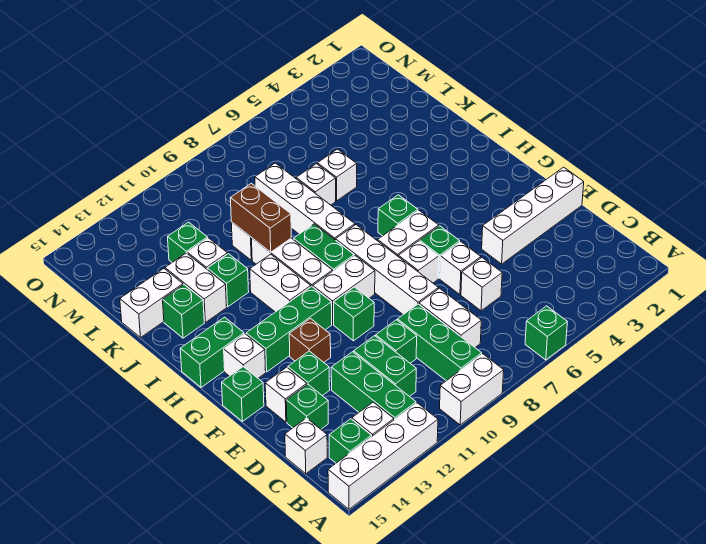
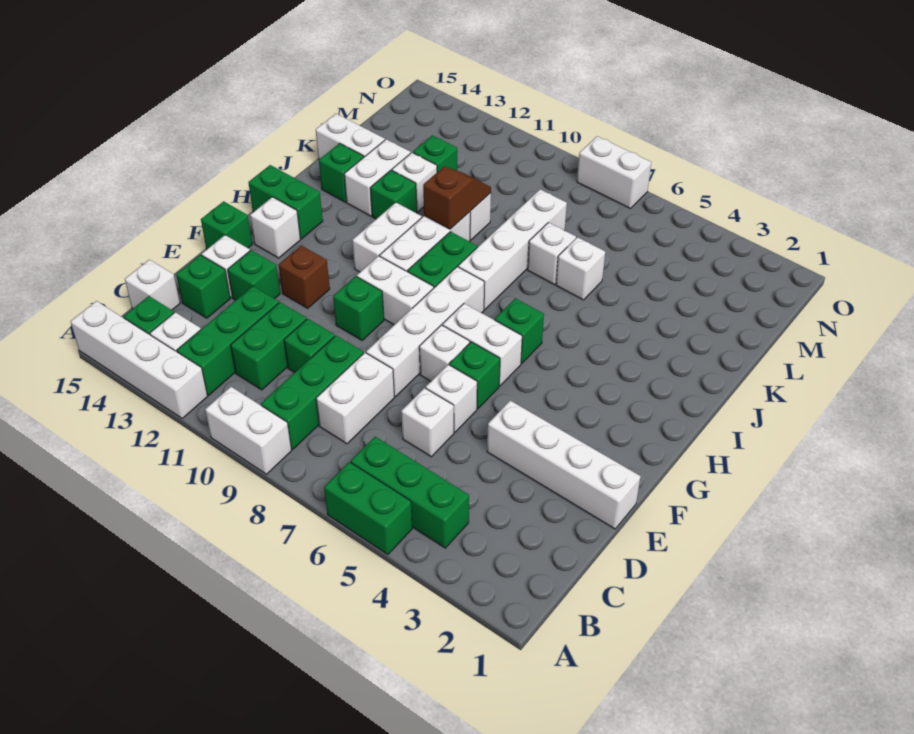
green brick A6 level 1 -> green brick A5:A6 level 1
green brick G11:G13 level 1 -> green brick B4:B6 level 1
brown brick J10:K10 level 2 -> brown slope J10:K10 level 2 top J
none -> white brick O7:O8 level 1

